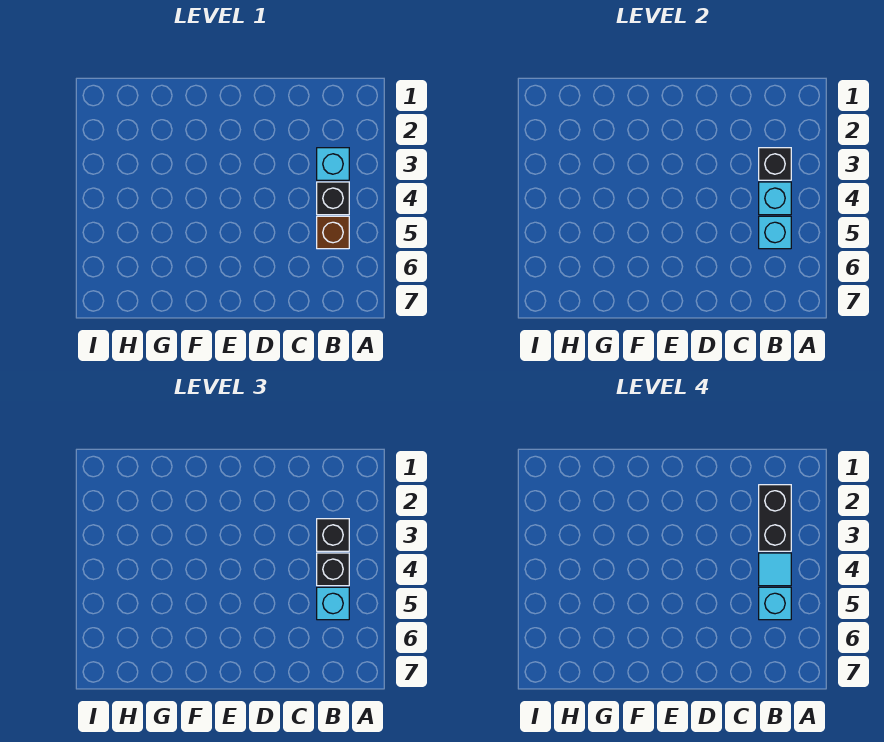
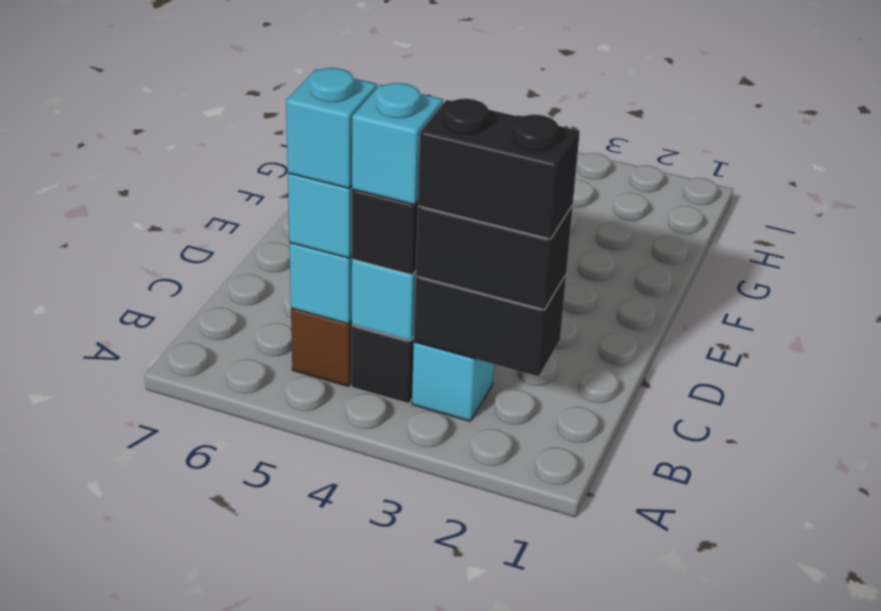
black brick B3 level 2 -> black brick B2:B3 level 2
black brick B3 level 3 -> black brick B2:B3 level 3
cyan tile B4 level 4 -> cyan brick B4 level 4

